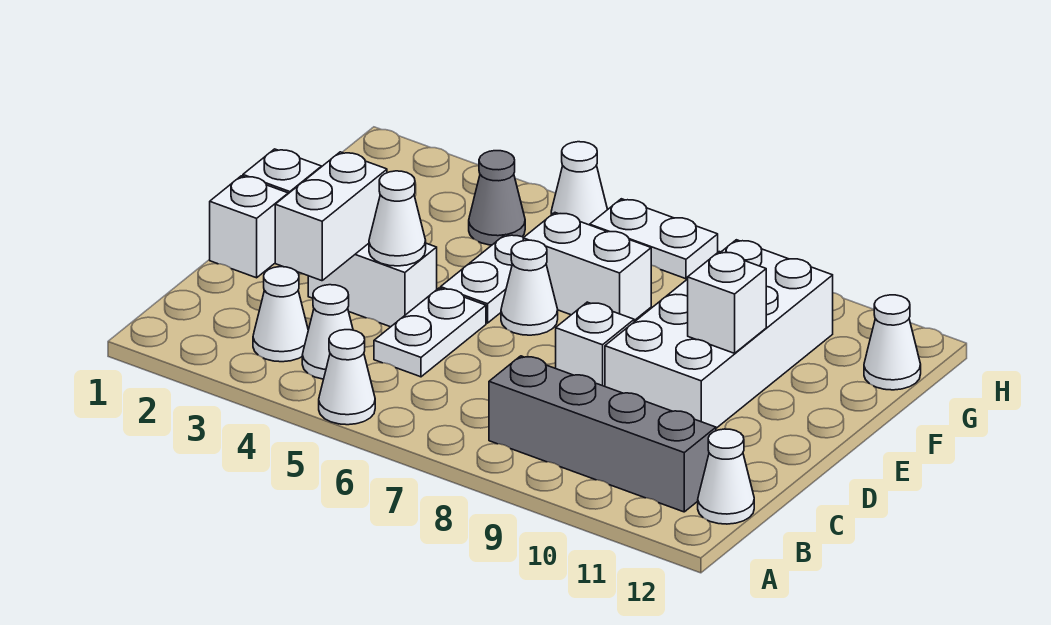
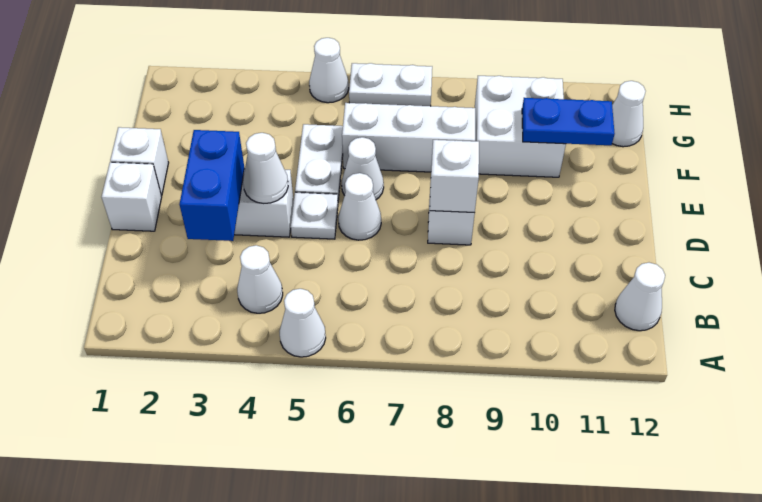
white cone B3 level 1 -> white cone D6 level 1
grey brick B8:B11 level 1 -> none
white brick C3:D3 level 2 -> blue brick C3:D3 level 2
white plate C5:D5 level 1 -> white plate D5 level 1
white brick D9:G10 level 1 -> white brick F9:G10 level 1
white brick E10 level 2 -> white brick D8 level 2
white brick F6:F7 level 1 -> white brick F6:F8 level 1
none -> blue plate F10:F11 level 2
grey cone G4 level 1 -> none

